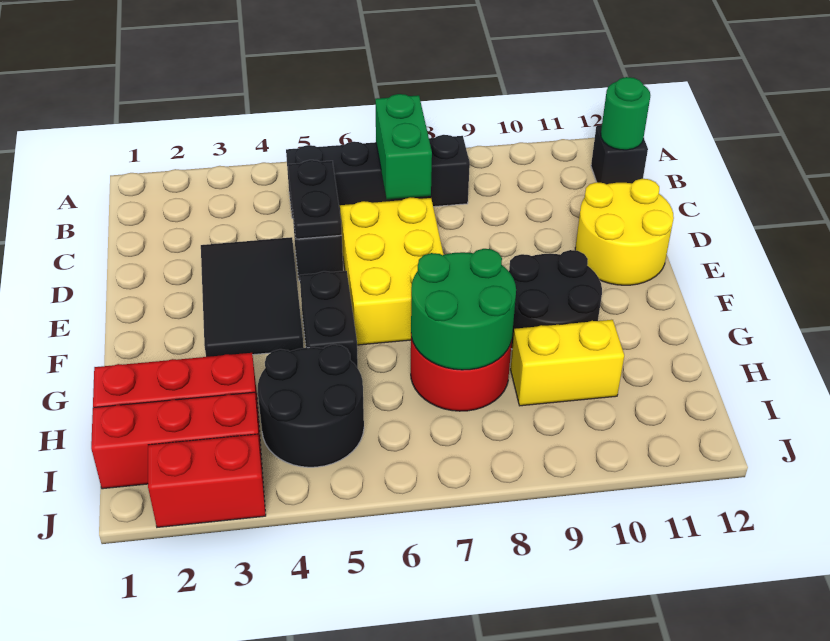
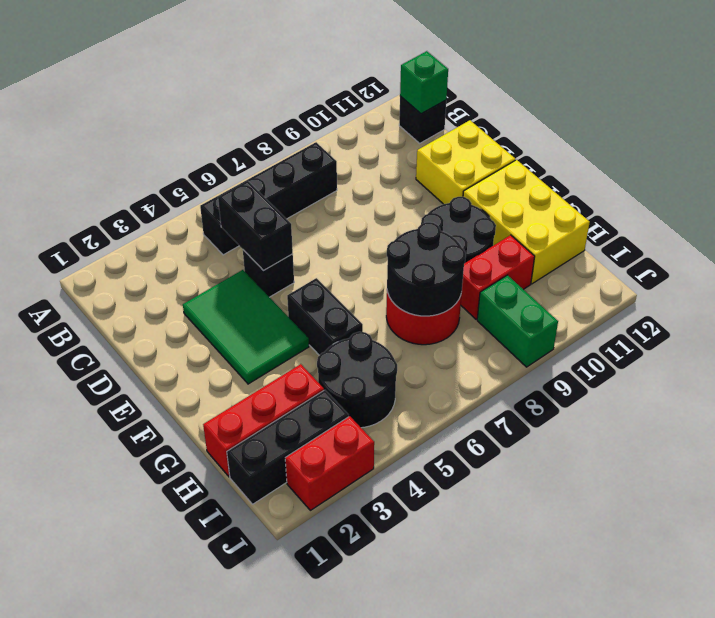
green brick B7:C7 level 2 -> green brick I9:J9 level 1
green round brick B12 level 2 -> green brick B12 level 2
black plate C5:D5 level 2 -> black brick C5:D5 level 2
black tile D3:F4 level 1 -> green tile D3:F4 level 1
yellow brick D6:F7 level 1 -> yellow brick F11:H12 level 1
yellow round brick D11:E12 level 1 -> yellow brick D11:E12 level 1
green round brick G7:H8 level 2 -> black round brick G7:H8 level 2
yellow brick H9:H10 level 1 -> red brick H9:H10 level 1
red brick I1:I3 level 1 -> black brick I1:I3 level 1

